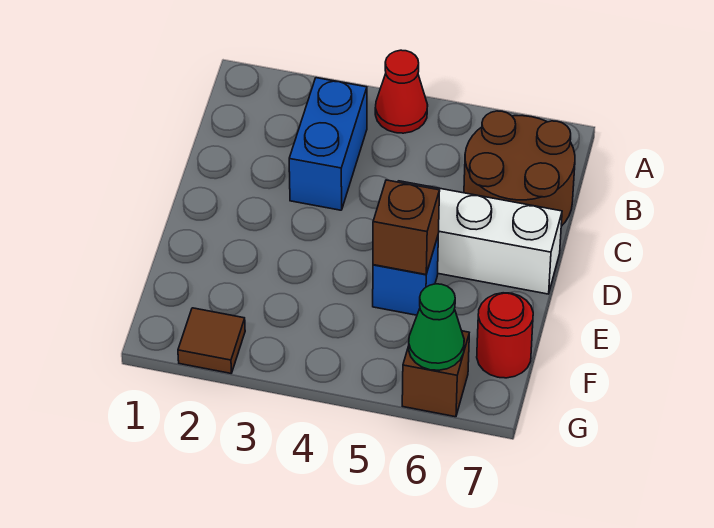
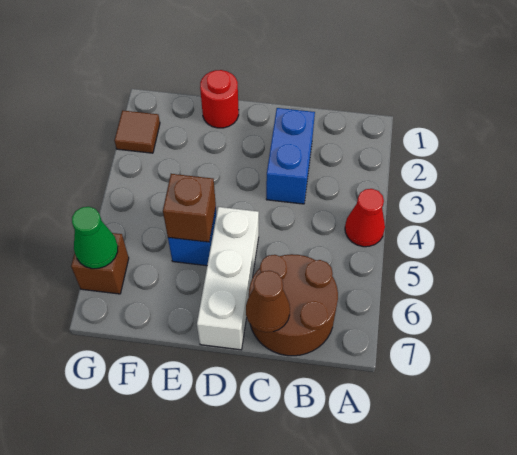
blue brick B3:C3 level 1 -> blue brick C2:C3 level 1
none -> brown cone C7 level 2
red round brick F7 level 1 -> red round brick E1 level 1

